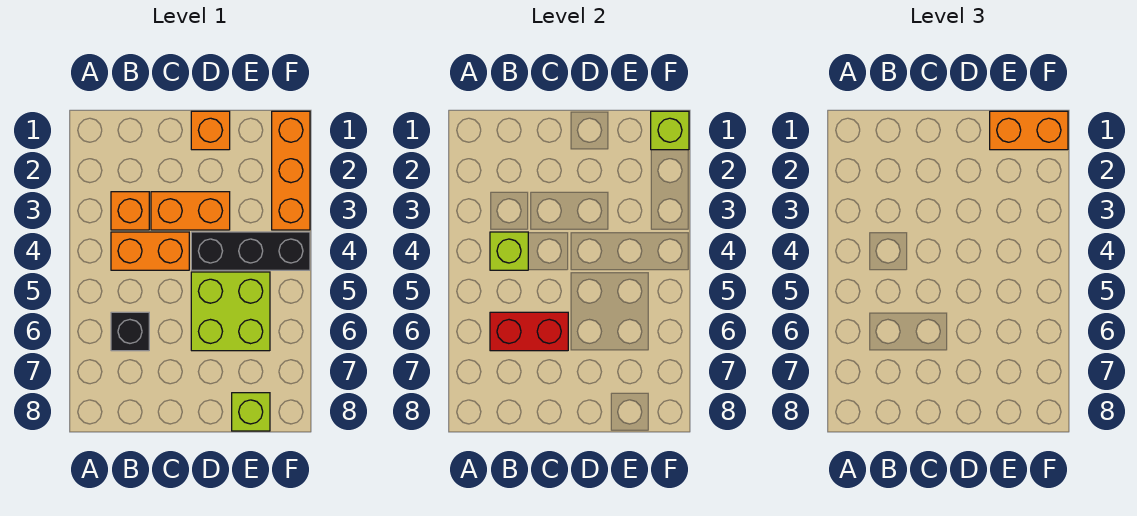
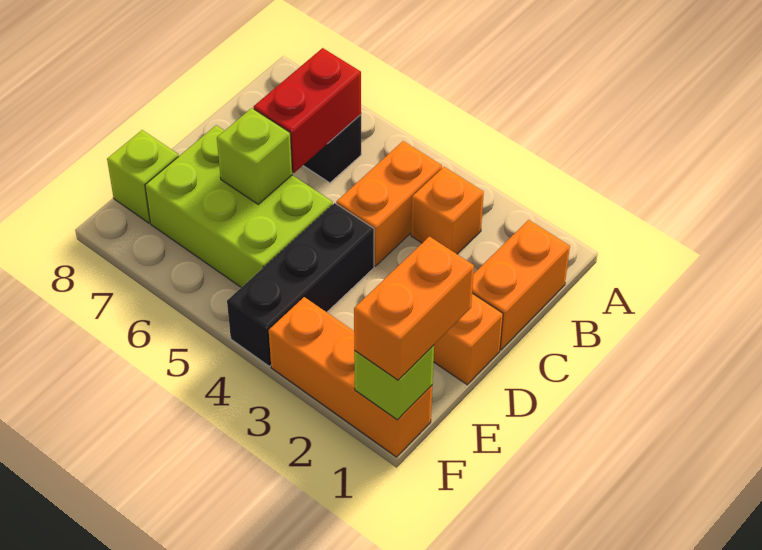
lime brick B4 level 2 -> lime brick D6 level 2
orange brick C3:D3 level 1 -> orange brick B1:C1 level 1
lime brick D5:E6 level 1 -> lime brick D5:E7 level 1

